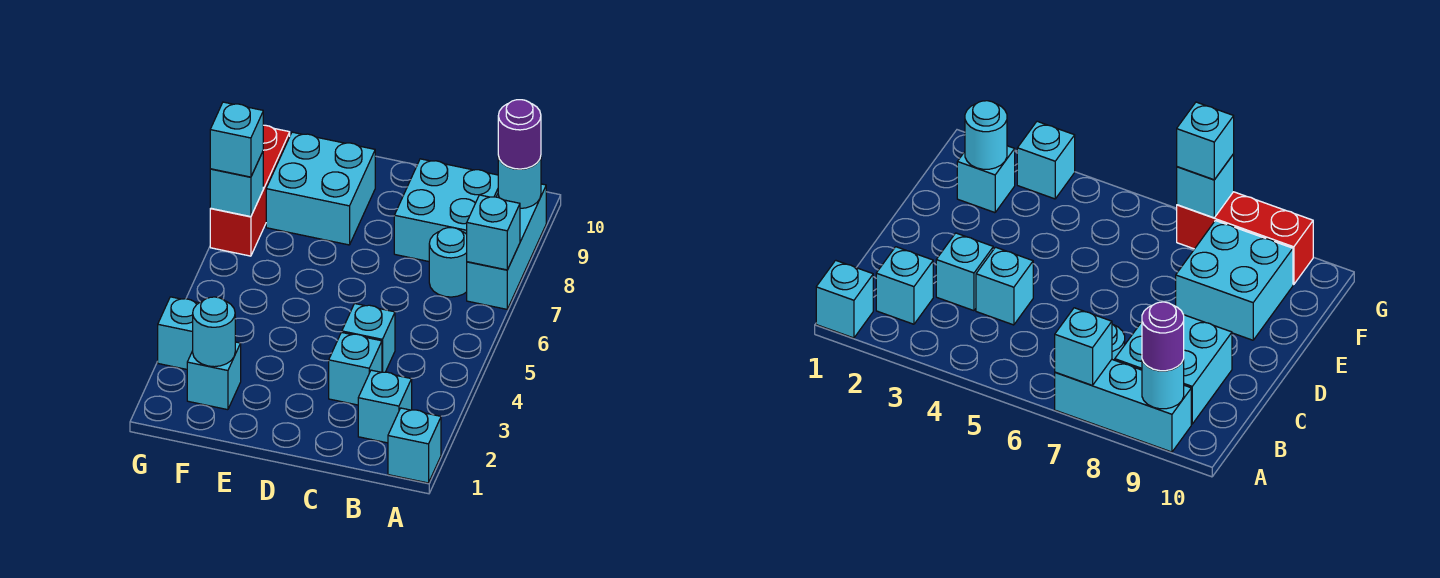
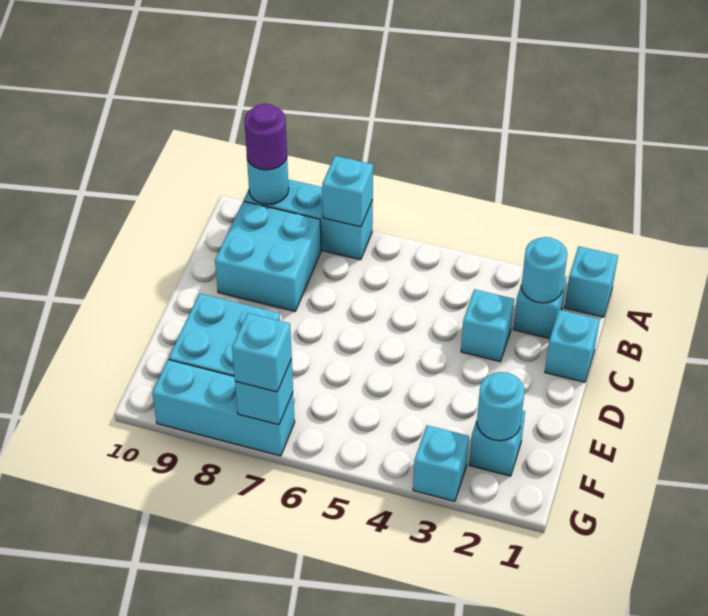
cyan round brick B7 level 1 -> cyan round brick B2 level 2
cyan brick C4 level 1 -> cyan brick C1 level 1
red brick G7:G9 level 1 -> cyan brick G7:G9 level 1

